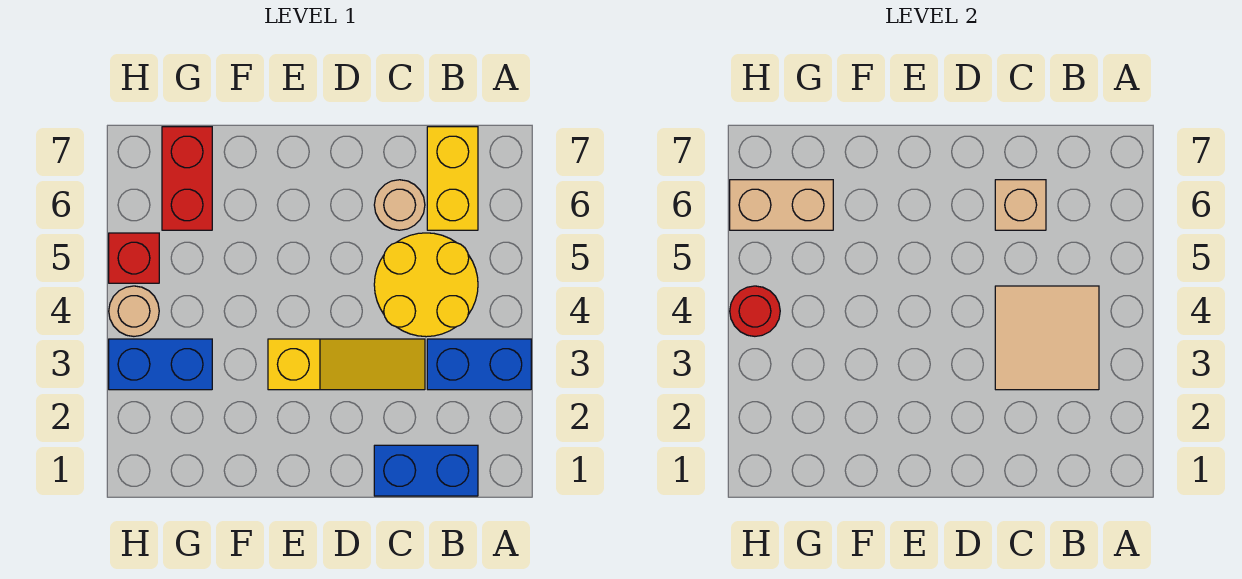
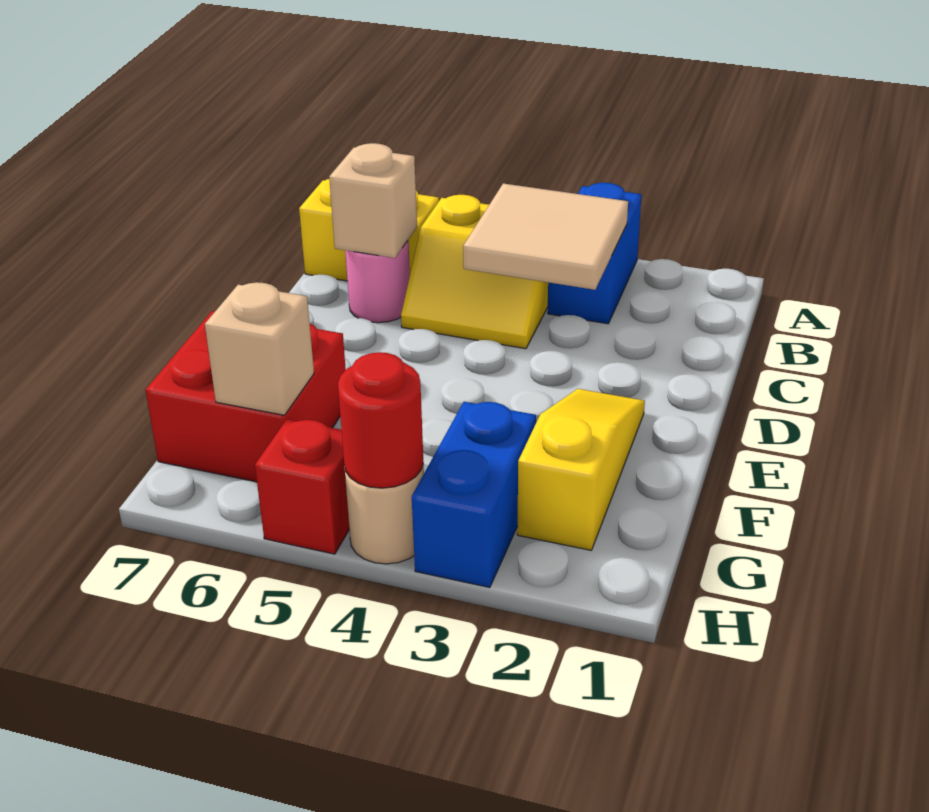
blue brick B1:C1 level 1 -> none
yellow round brick B4:C5 level 1 -> yellow slope B4:C5 level 1 top B
yellow slope C3:E3 level 1 top E -> yellow slope E2:G2 level 1 top G
tan round brick C6 level 1 -> pink round brick C6 level 1
red brick G6:G7 level 1 -> red brick F6:G7 level 1
tan brick G6:H6 level 2 -> tan brick G6 level 2

